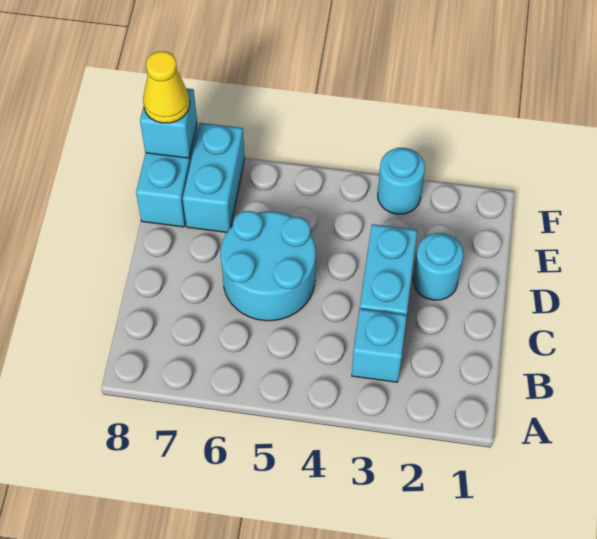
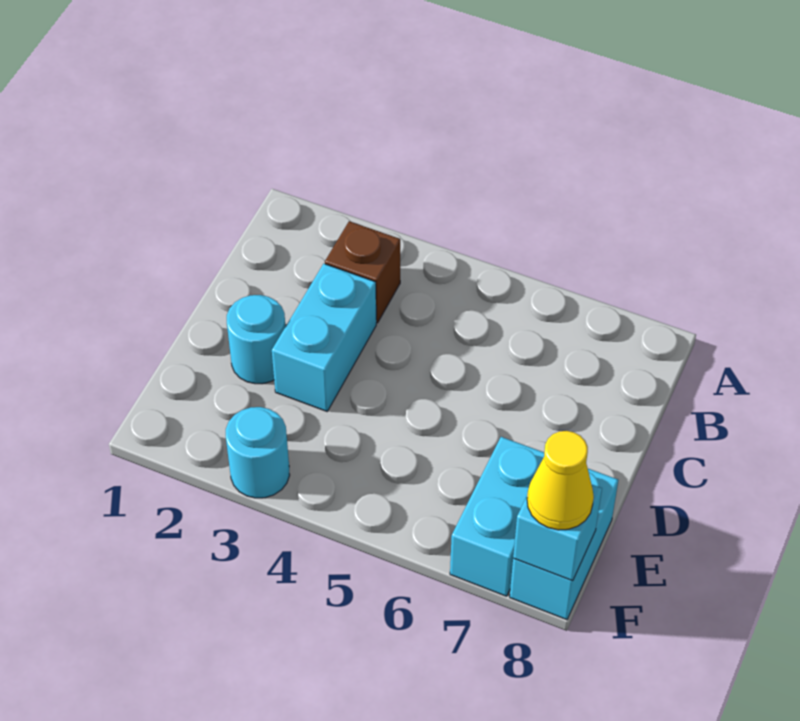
cyan brick B3 level 1 -> brown brick B3 level 1
cyan round brick C5:D6 level 1 -> none

